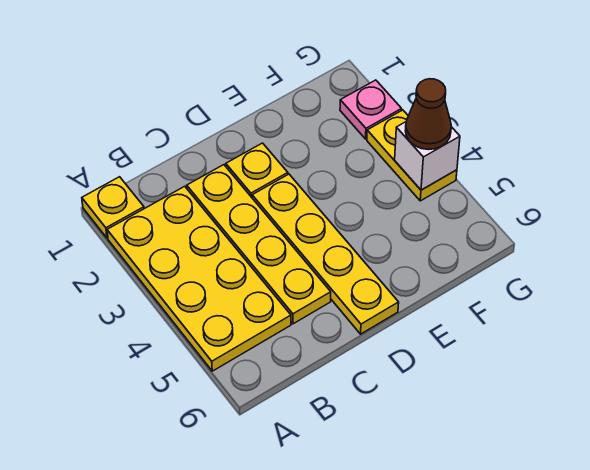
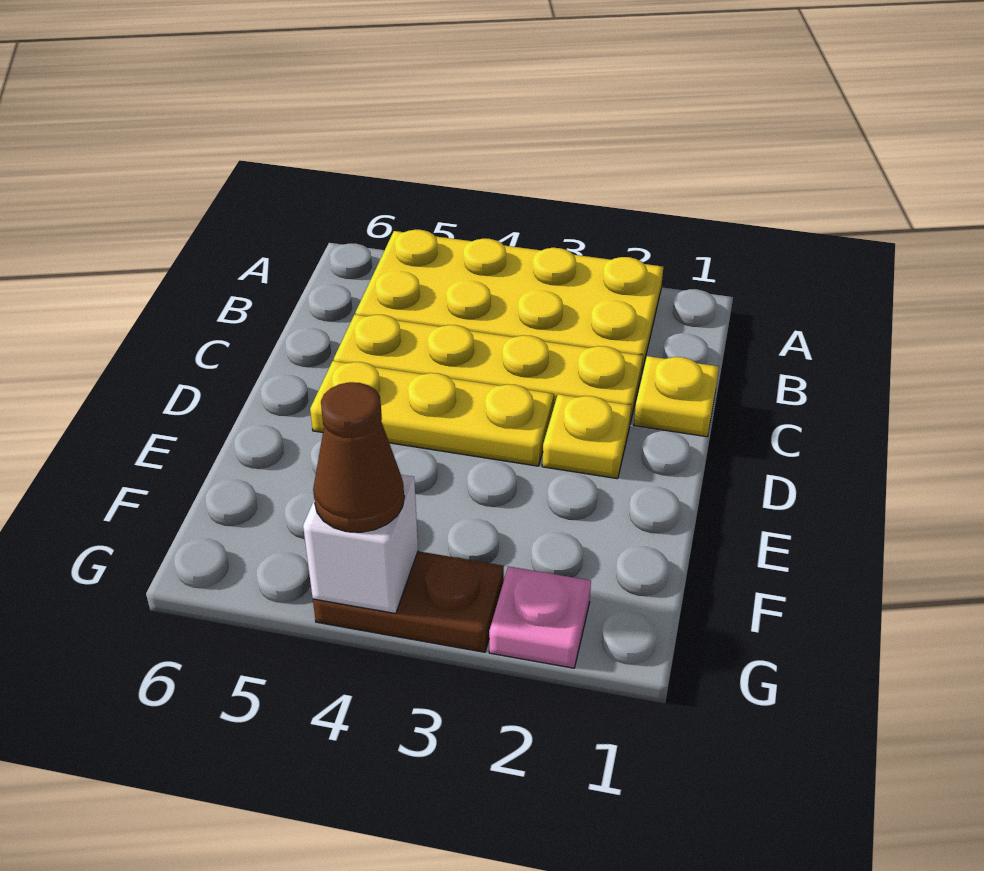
yellow plate A1 level 1 -> yellow plate C1 level 1
yellow plate D3:D6 level 1 -> yellow plate D3:D5 level 1
yellow plate G3:G4 level 1 -> brown plate G3:G4 level 1

